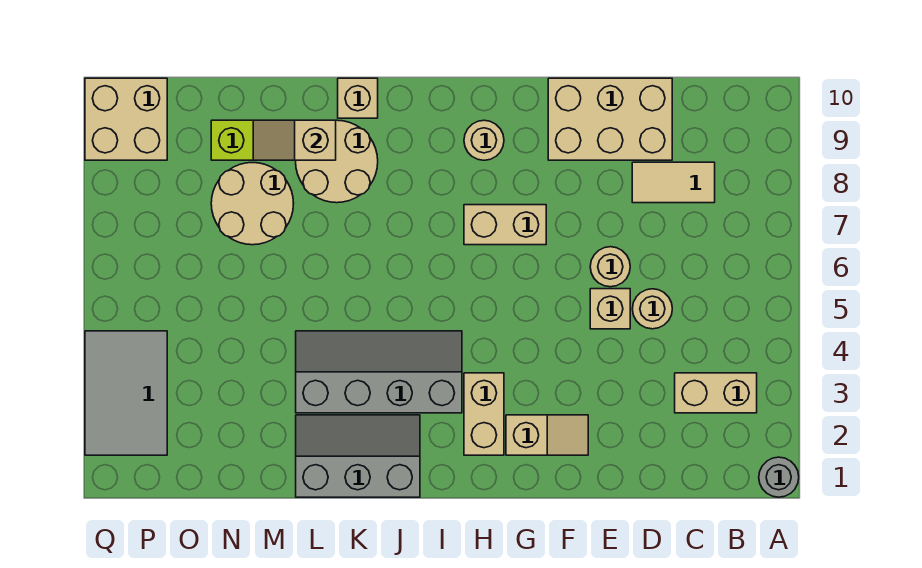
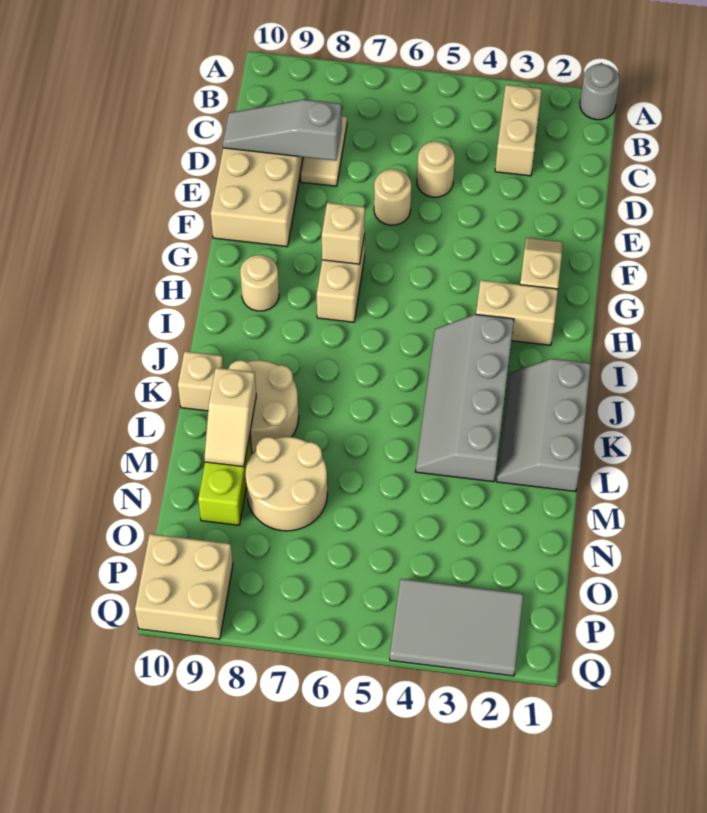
none -> grey slope D8:D10 level 2 top 8
tan brick E5 level 1 -> tan brick G7 level 2

